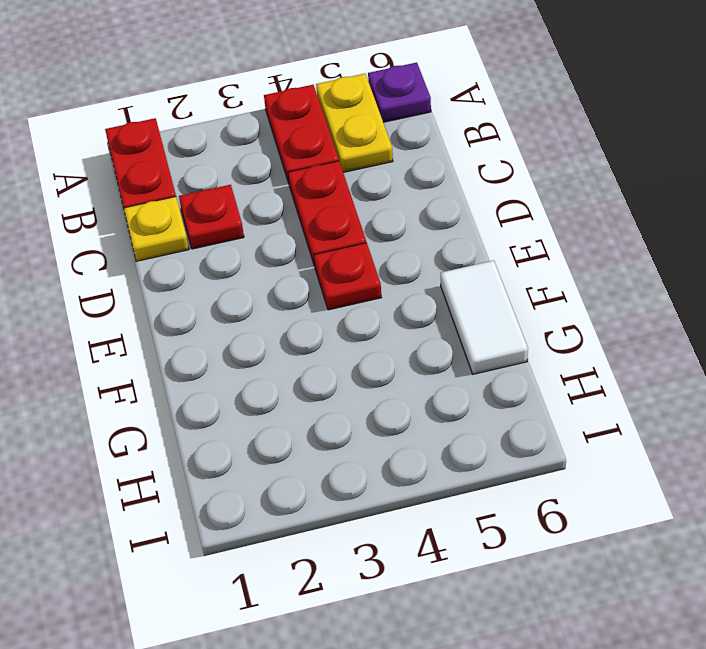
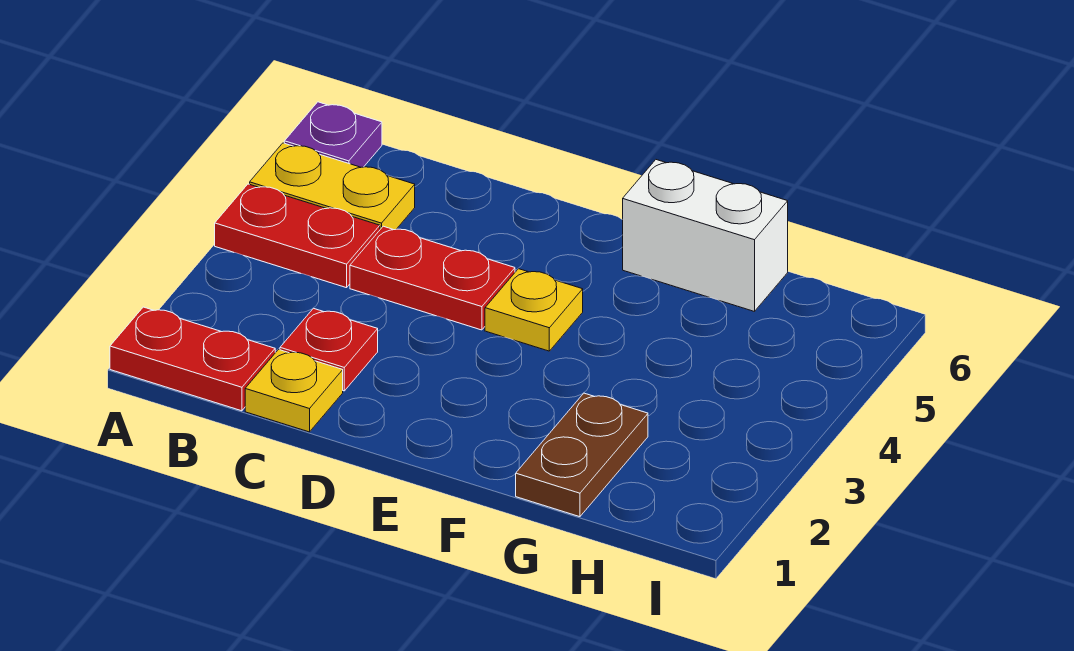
red plate E4 level 1 -> yellow plate E4 level 1
white tile F6:G6 level 1 -> white brick F6:G6 level 1
none -> brown plate G1:G2 level 1

